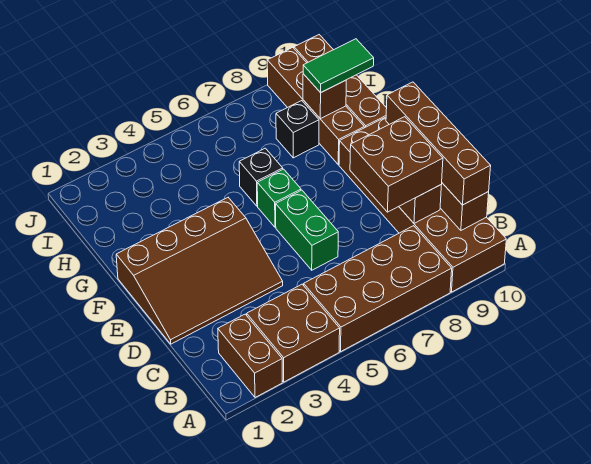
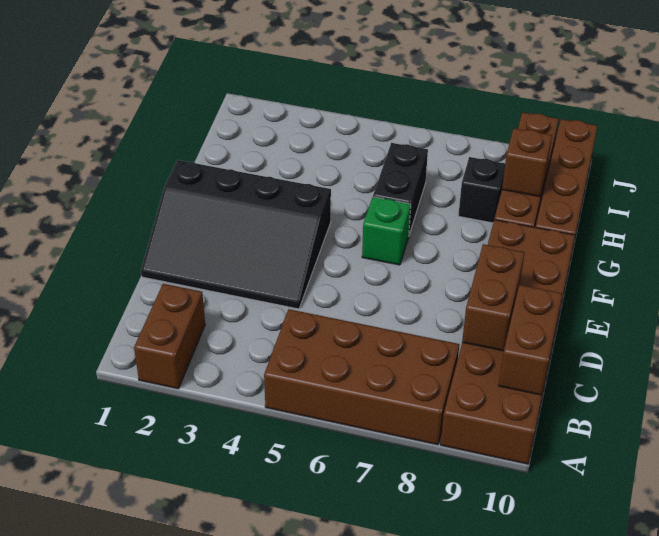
brown brick A3:B4 level 1 -> none
brown brick B10:E10 level 3 -> none
brown brick C8:D9 level 3 -> none
brown slope D1:F4 level 1 top F -> black slope D1:F4 level 1 top F
green brick D6:E6 level 1 -> none
black brick G6 level 1 -> black brick G6:H6 level 1
green tile H9:H10 level 3 -> none

